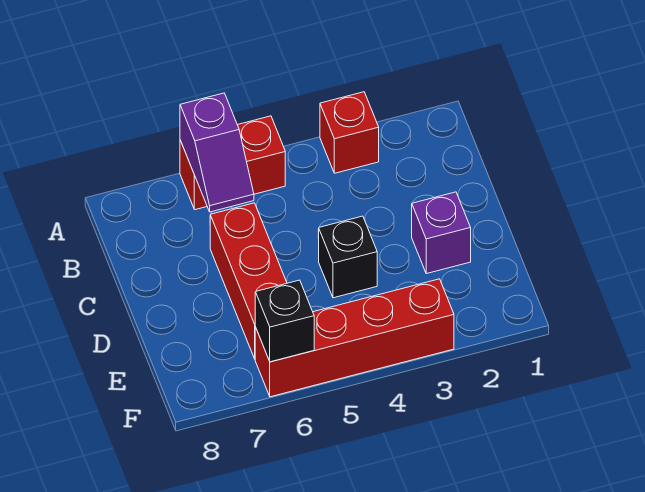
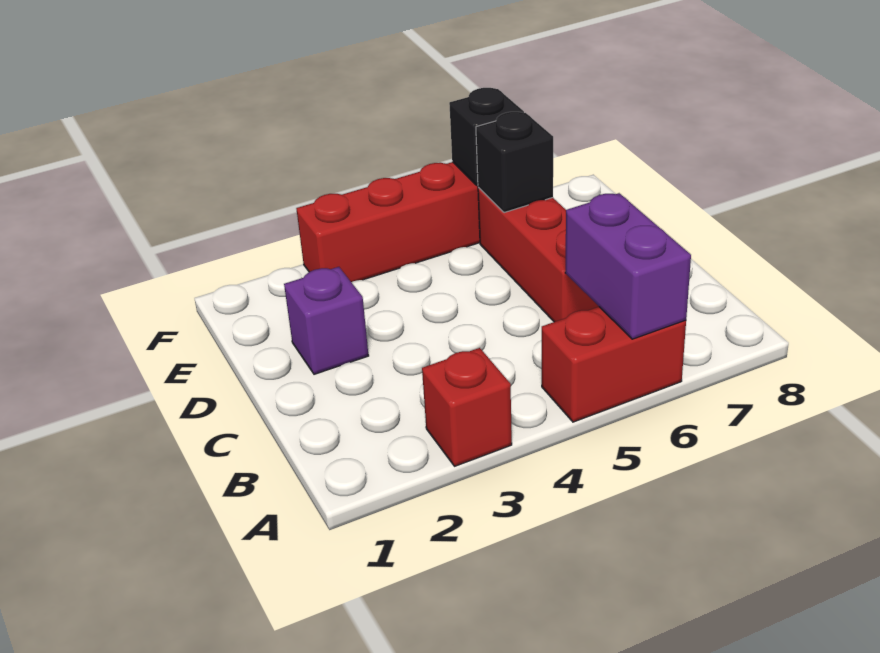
purple slope A6:B6 level 2 top A -> purple brick A6:B6 level 2
black brick D4 level 1 -> black brick E6 level 2

